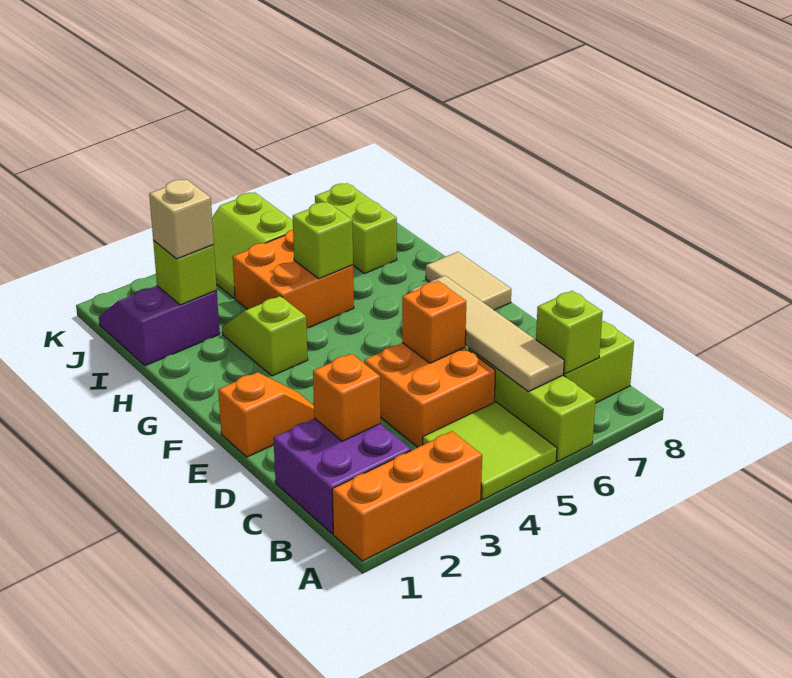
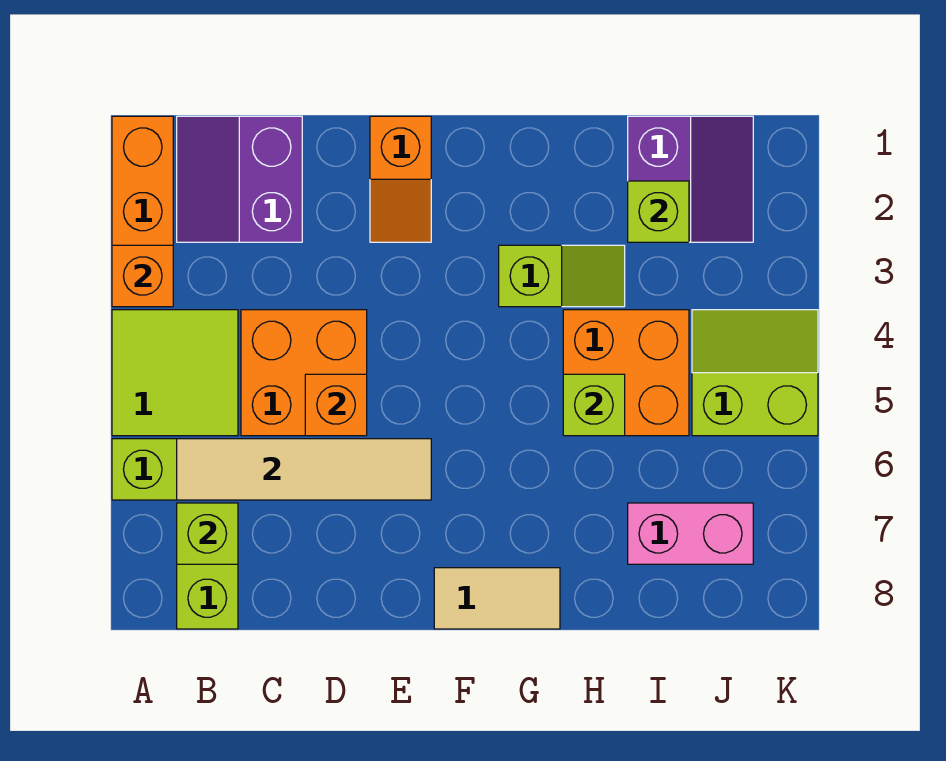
purple brick B1:C2 level 1 -> purple slope B1:C2 level 1 top C
orange brick C2 level 2 -> orange brick A3 level 2
tan brick I2 level 3 -> none
lime brick I7:J7 level 1 -> pink brick I7:J7 level 1

